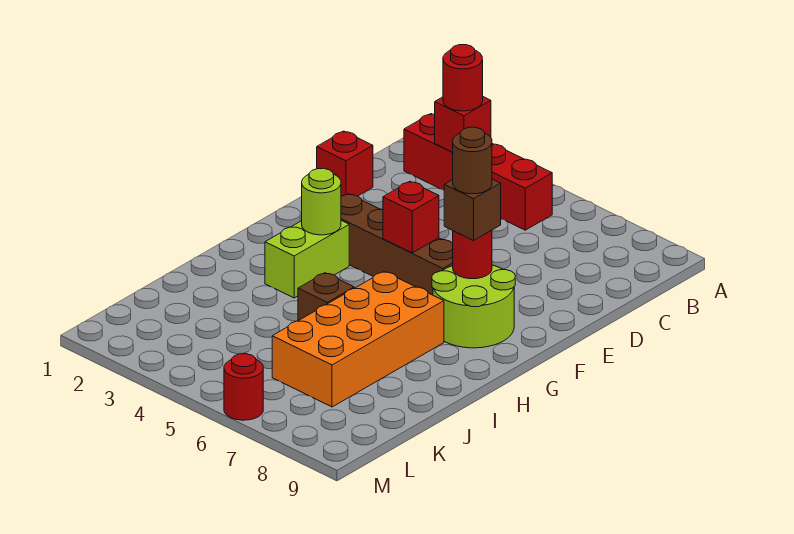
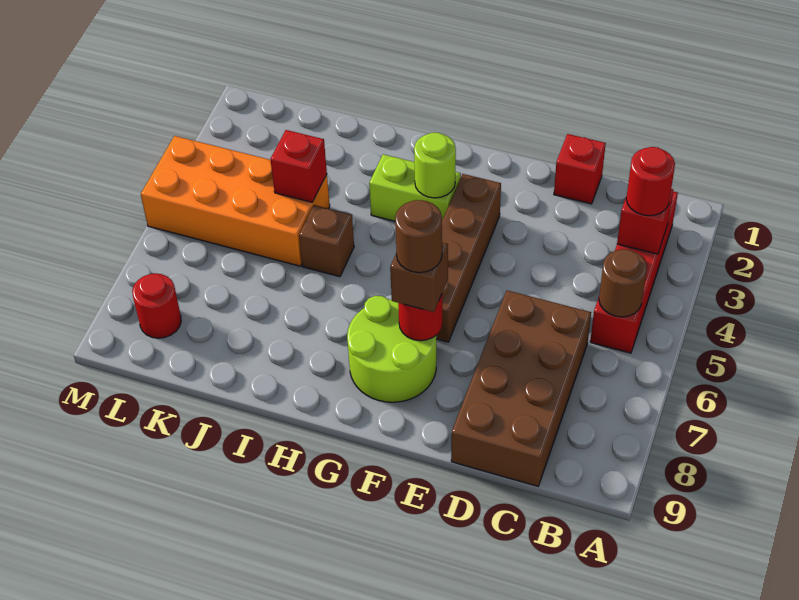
none -> brown round brick B5 level 2
none -> brown brick C6:D9 level 1
red brick F5 level 2 -> red brick J4 level 2
orange brick H6:K7 level 1 -> orange brick J4:M5 level 1
red round brick M6 level 1 -> red round brick L8 level 1

